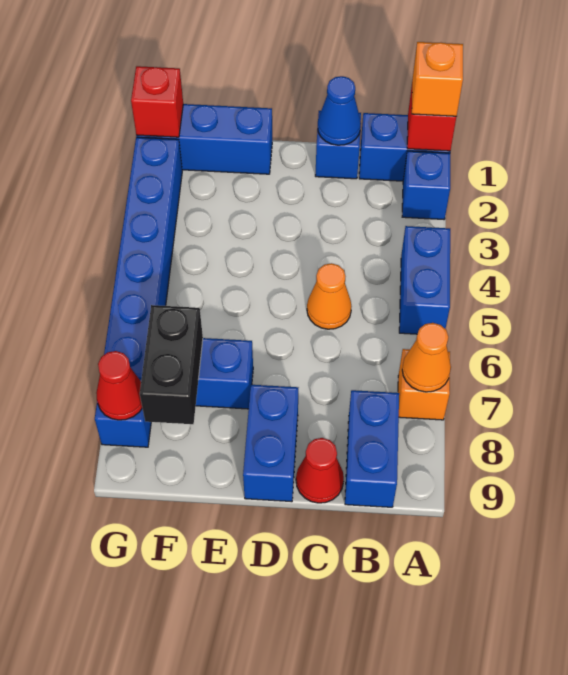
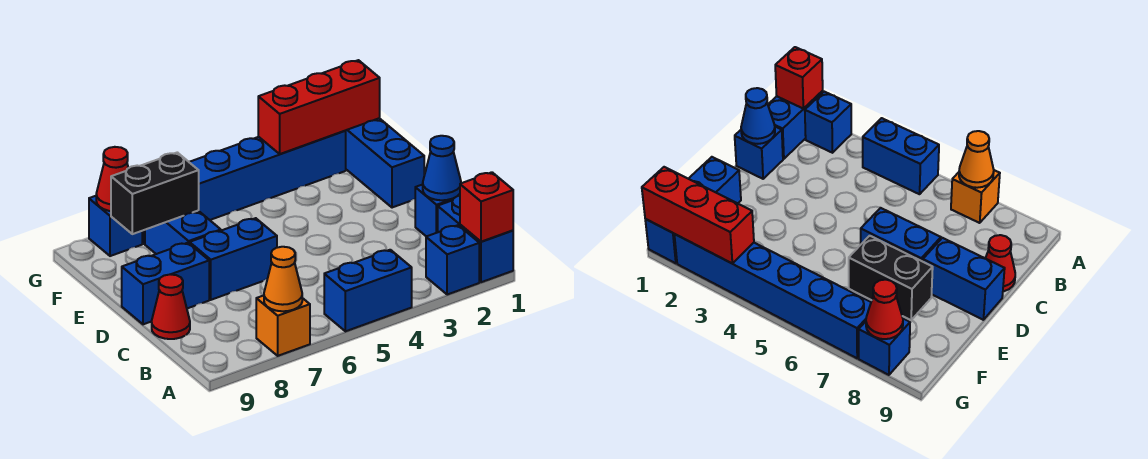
orange brick A1 level 3 -> none
blue brick B8:B9 level 1 -> blue brick D6:D7 level 1
orange cone C5 level 1 -> none
red brick G1 level 2 -> red brick G1:G3 level 2

